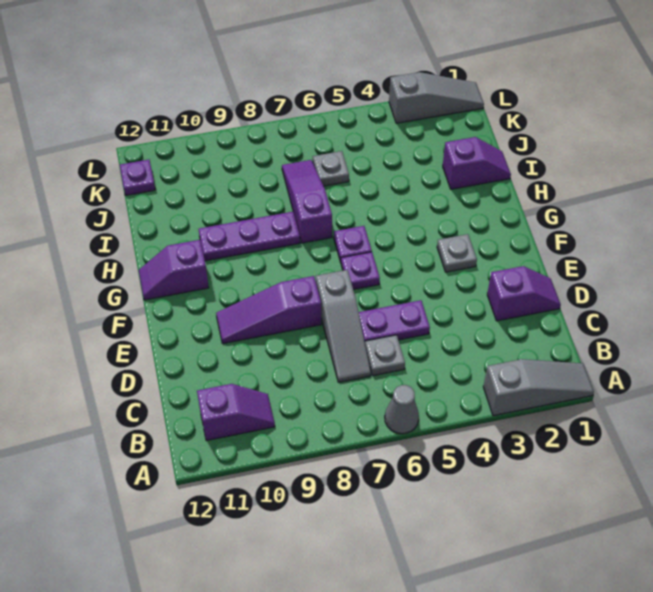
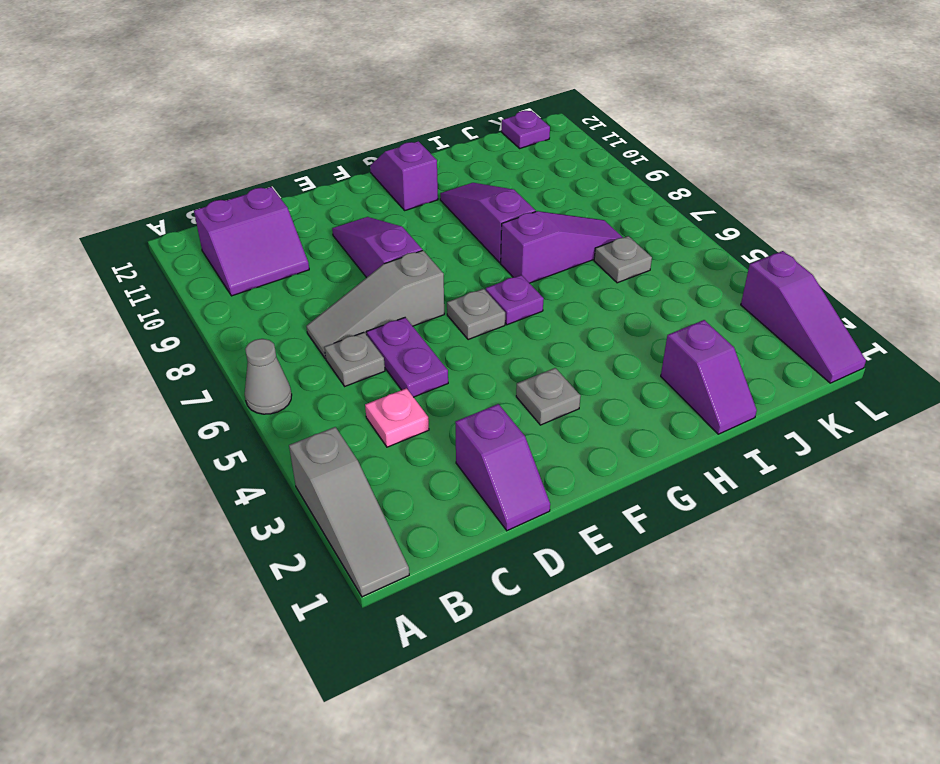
purple slope B10:B11 level 1 top 11 -> purple slope B10:C11 level 1 top 11
none -> pink plate C4 level 1
purple plate F6 level 1 -> grey plate F6 level 1
purple plate H8:H10 level 1 -> purple slope H8:H10 level 1 top 8
grey slope L1:L3 level 1 top 3 -> purple slope L1:L3 level 1 top 3

